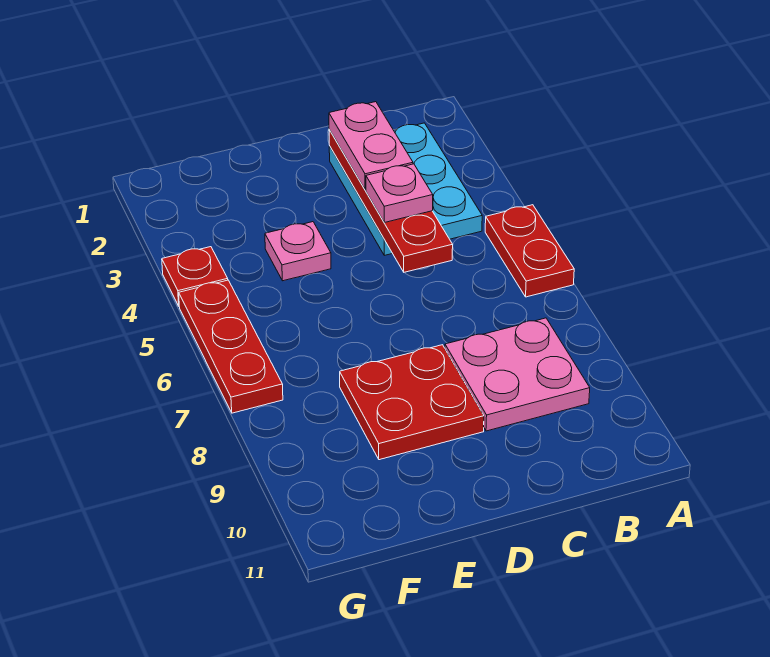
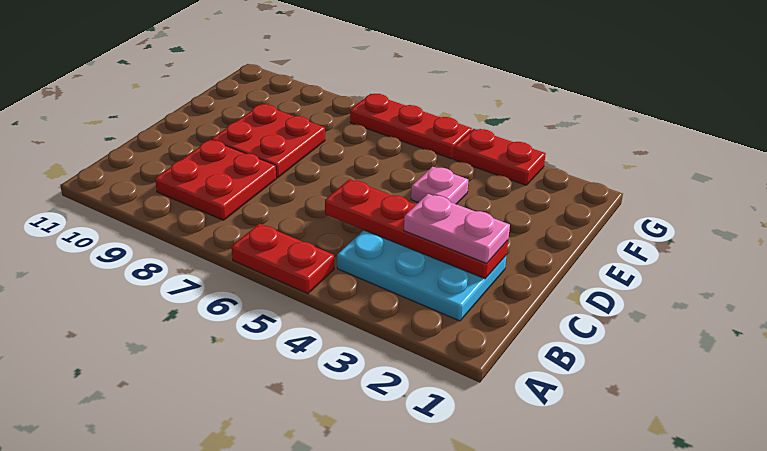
pink plate B8:C9 level 1 -> red plate B8:C9 level 1
pink plate C4 level 3 -> none
red plate G4 level 1 -> red plate G3:G4 level 1

